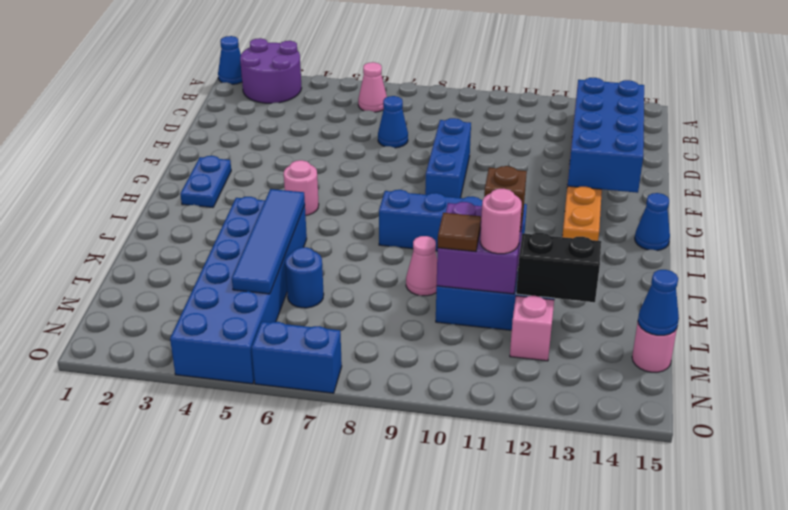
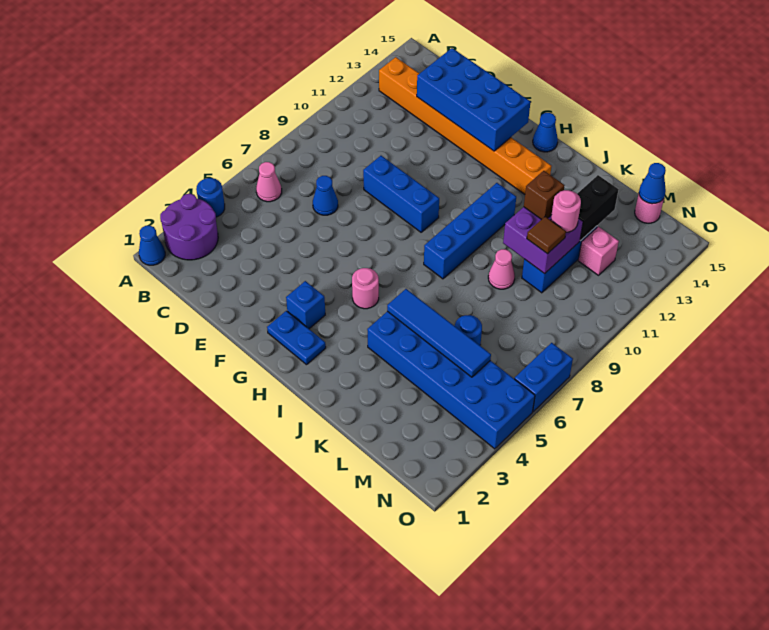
none -> blue round brick A4 level 1
none -> blue brick G3 level 1

